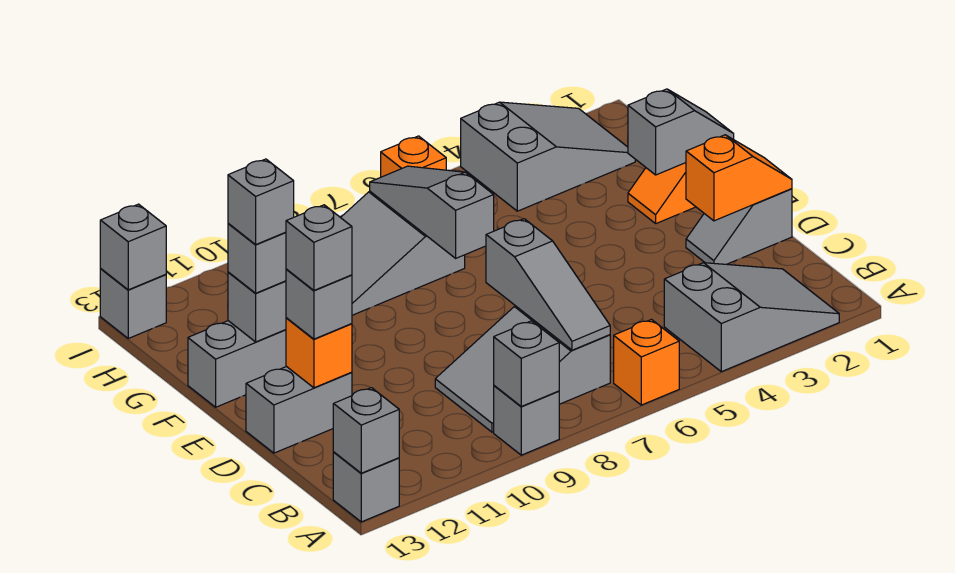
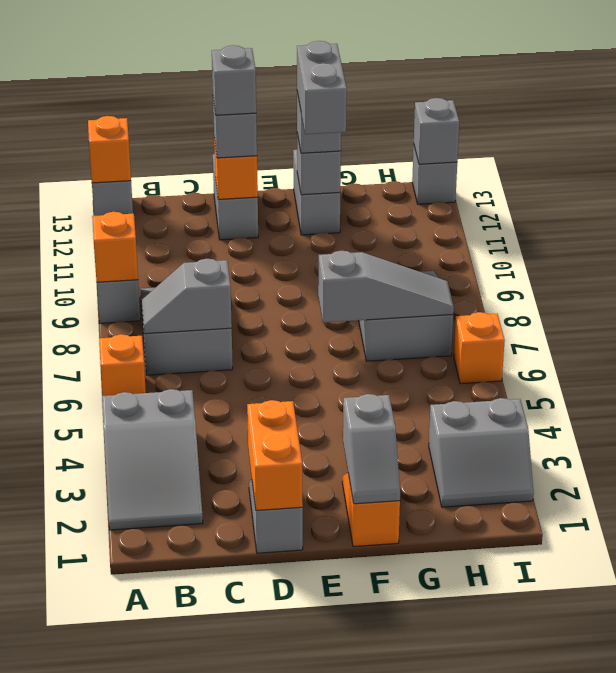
grey brick A9 level 2 -> orange brick A9 level 2
grey brick A13 level 2 -> orange brick A13 level 2
grey slope B7:D7 level 2 top D -> grey slope B7:C7 level 2 top C
orange slope D1:D2 level 2 top 2 -> orange brick D1:D2 level 2
grey brick F12 level 4 -> grey brick F11:F12 level 4
grey slope H2:I4 level 1 top 4 -> grey slope H2:I3 level 1 top 3

